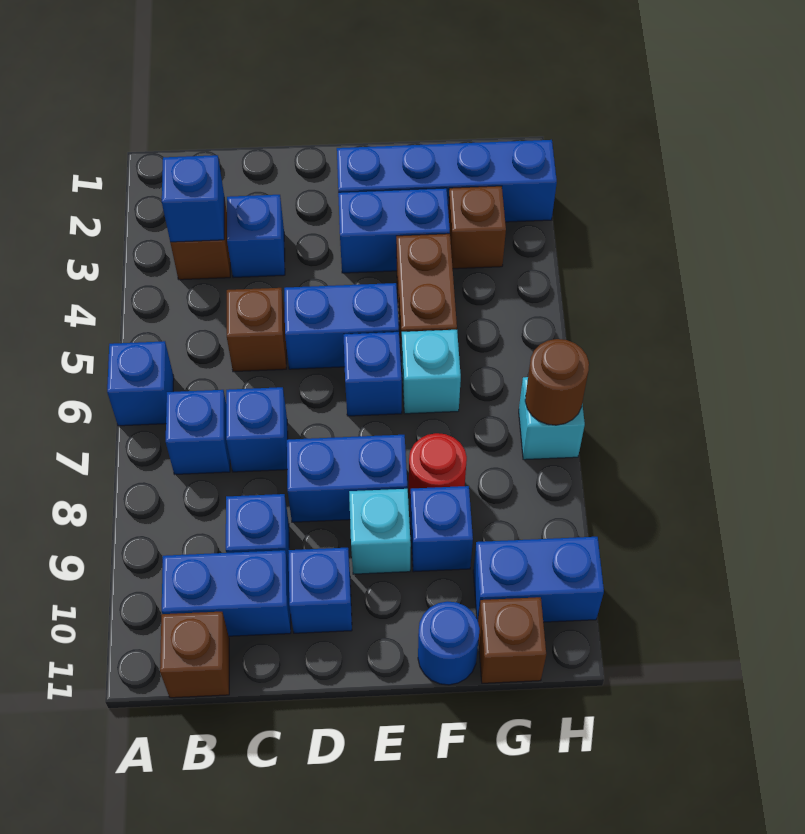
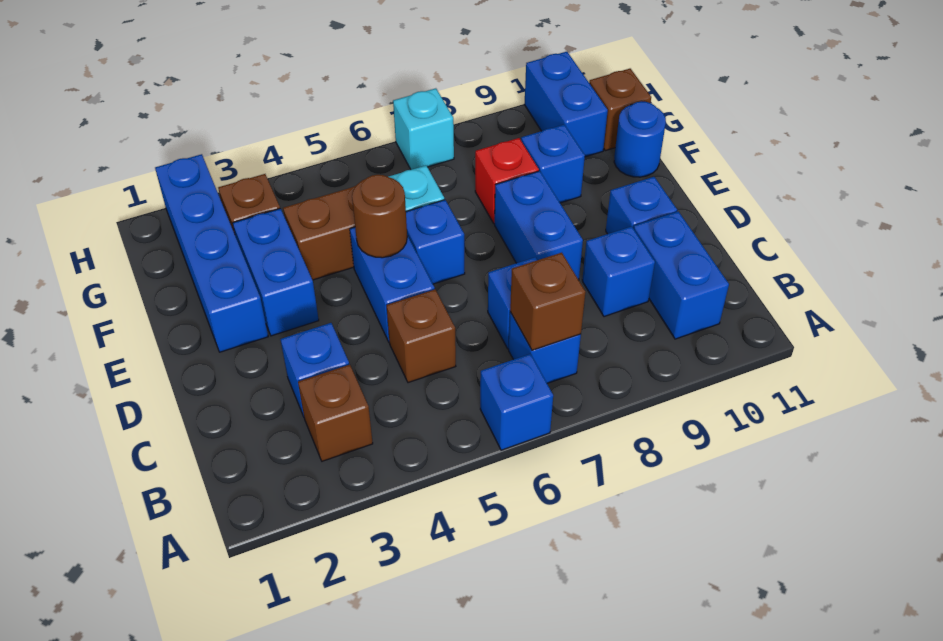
blue brick B3 level 2 -> none
brown brick B11 level 1 -> brown brick B7 level 2
cyan brick E9 level 1 -> none
red round brick F8 level 1 -> red brick F8 level 1
brown round brick H7 level 2 -> brown round brick E5 level 2

